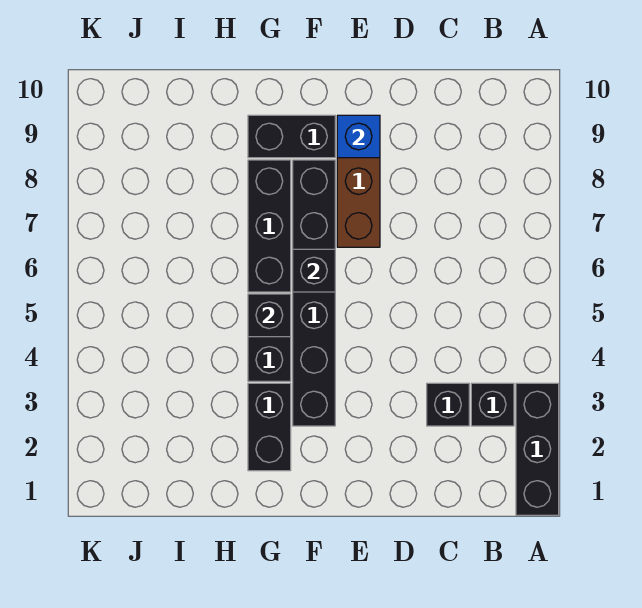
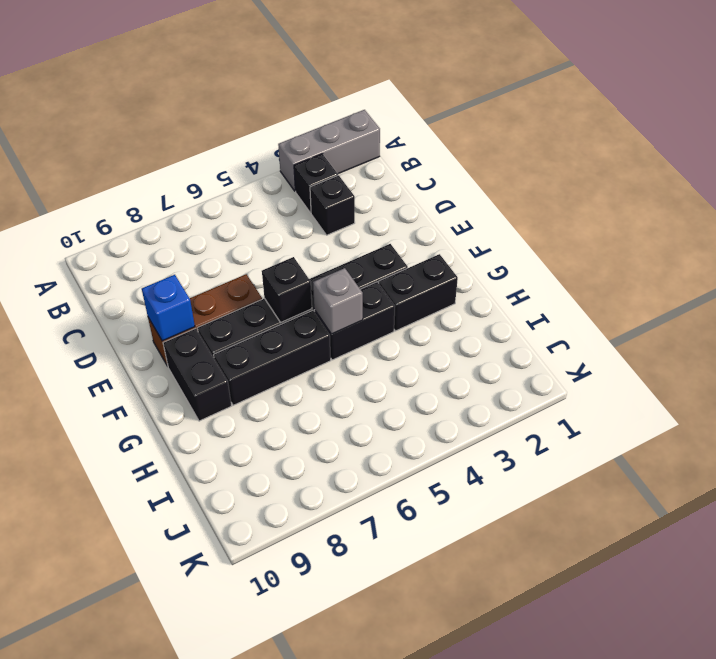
black brick A1:A3 level 1 -> grey brick A1:A3 level 1
black brick G5 level 2 -> grey brick G5 level 2

